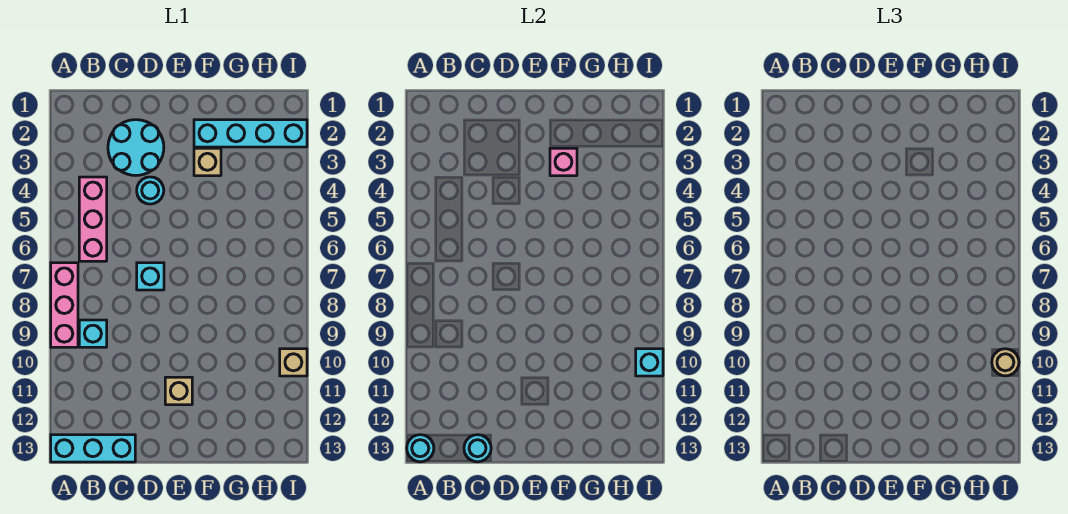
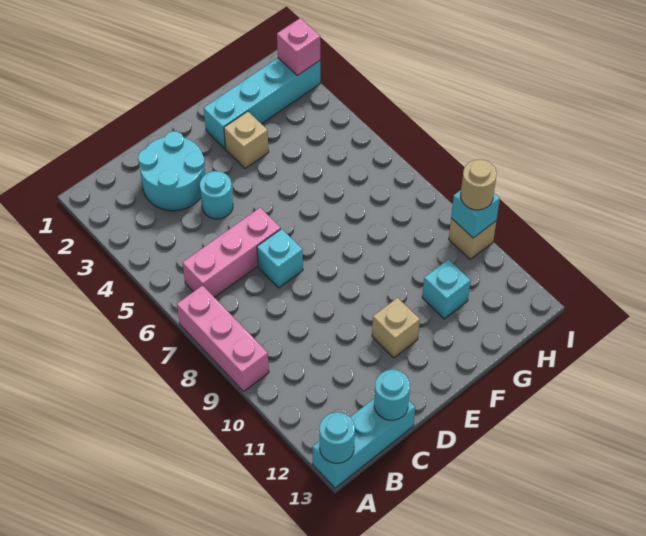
pink brick B4:B6 level 1 -> pink brick B6:D6 level 1
cyan brick B9 level 1 -> cyan brick G11 level 1
pink brick F3 level 2 -> pink brick I2 level 2

